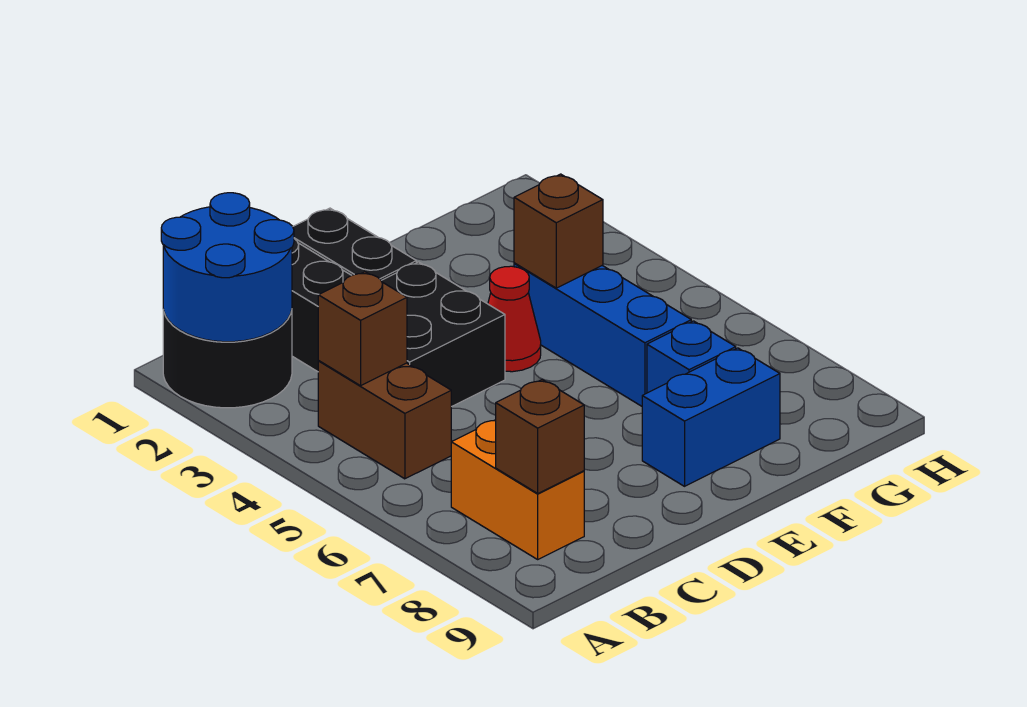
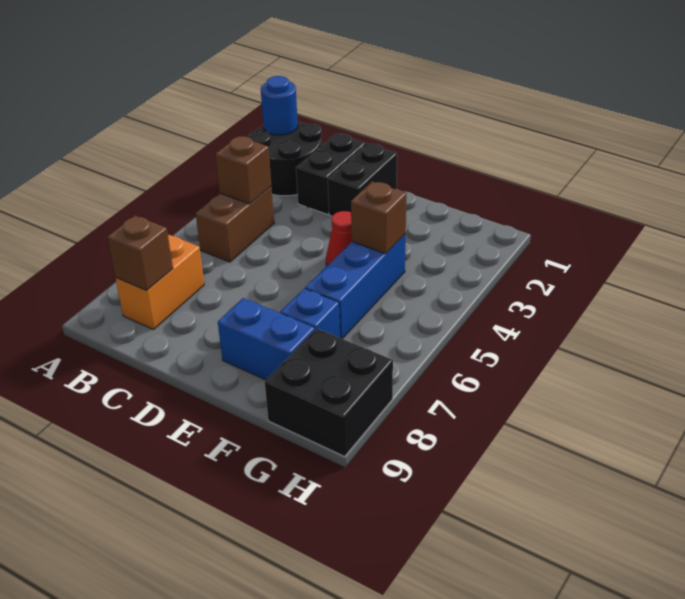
blue round brick A1:B2 level 2 -> blue round brick A1 level 2
black brick C3:D4 level 1 -> black brick G8:H9 level 1

